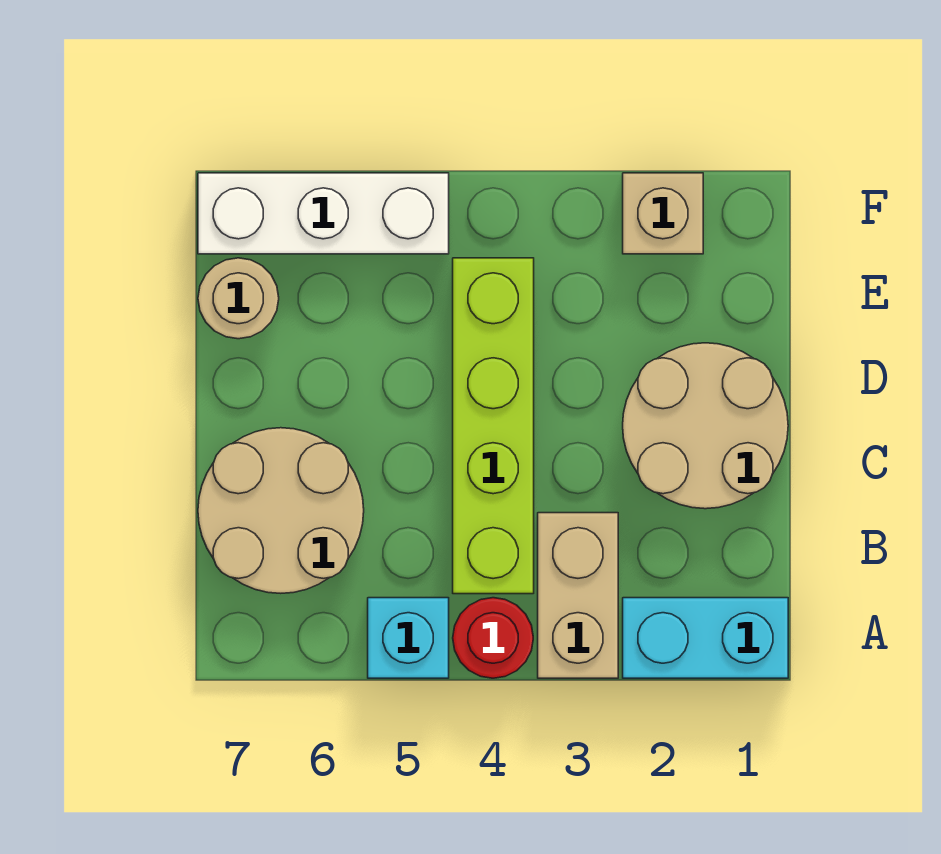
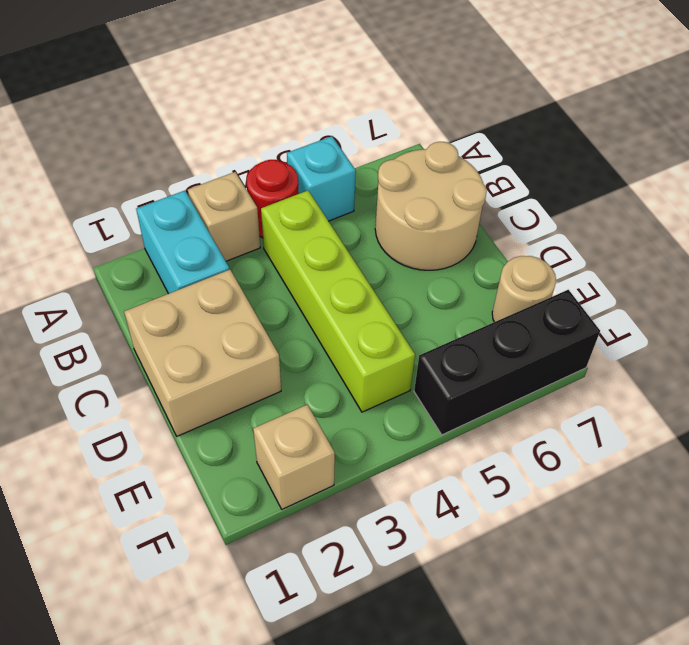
cyan brick A1:A2 level 1 -> cyan brick A2:B2 level 1
tan brick A3:B3 level 1 -> tan brick A3 level 1
tan round brick C1:D2 level 1 -> tan brick C1:D2 level 1
white brick F5:F7 level 1 -> black brick F5:F7 level 1

